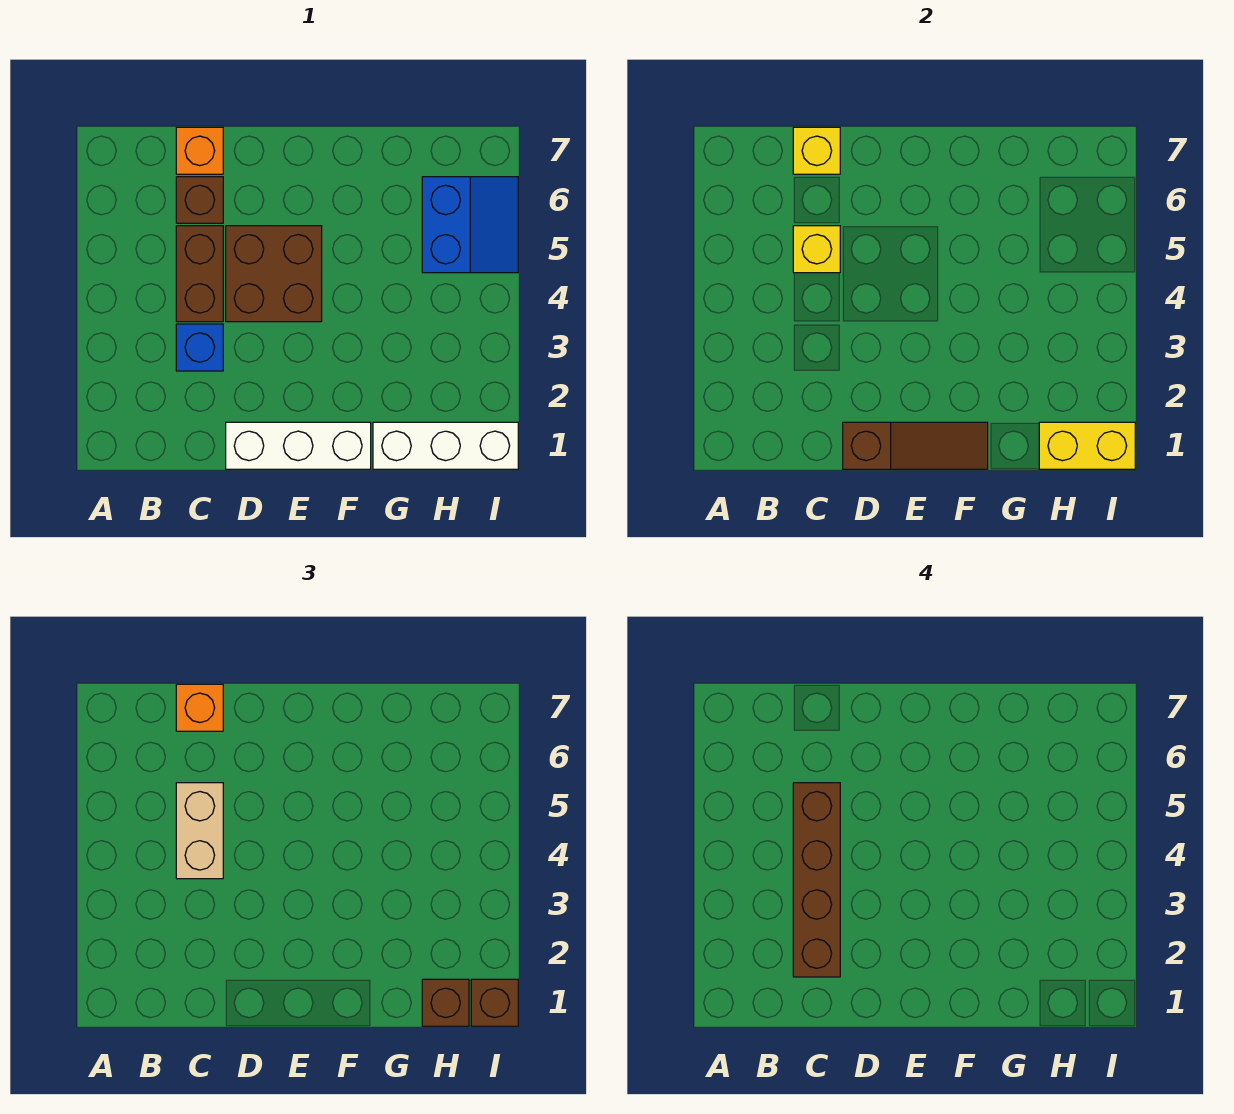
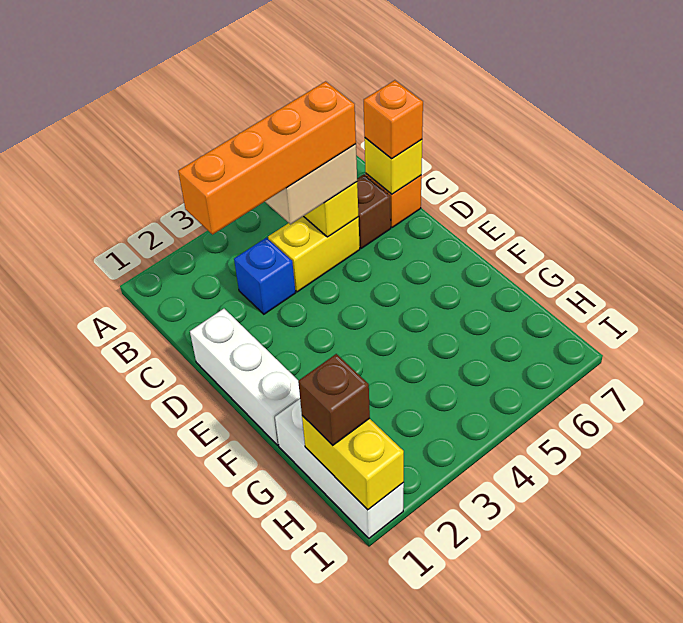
brown brick C2:C5 level 4 -> orange brick C2:C5 level 4
brown brick C4:C5 level 1 -> yellow brick C4:C5 level 1
brown slope D1:F1 level 2 top D -> none
brown brick D4:E5 level 1 -> none
blue slope H5:I6 level 1 top H -> none
brown brick I1 level 3 -> none

